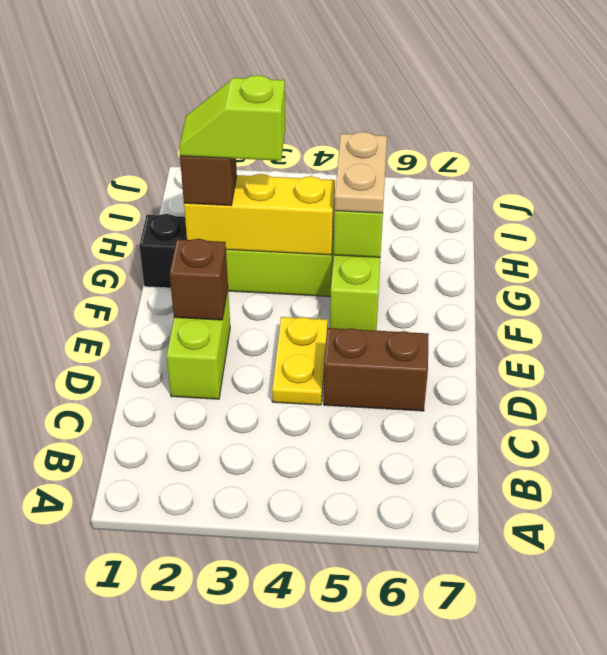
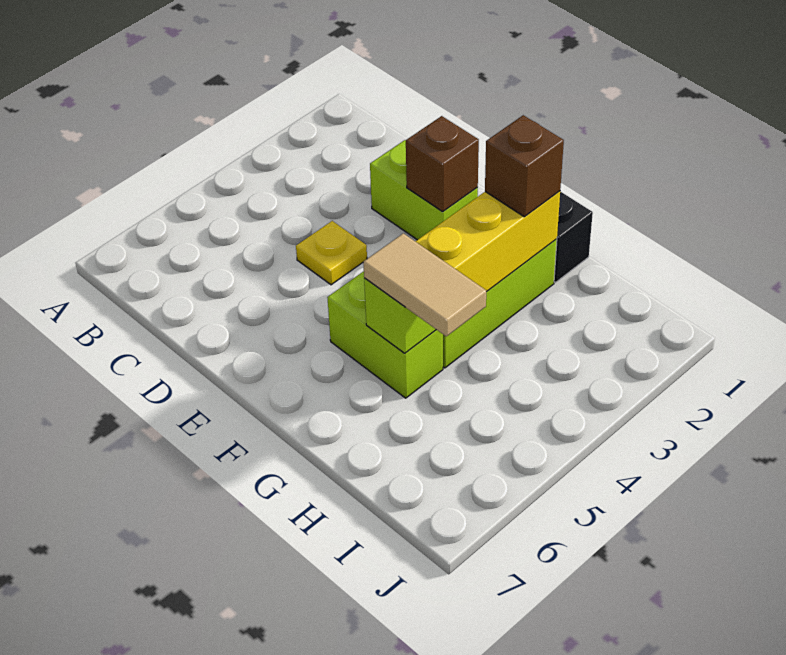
yellow plate D4:E4 level 1 -> yellow plate D4 level 1
brown brick D5:D6 level 1 -> none
lime slope G2:G3 level 4 top 3 -> none
tan plate G5:H5 level 3 -> tan tile G5:H5 level 3

